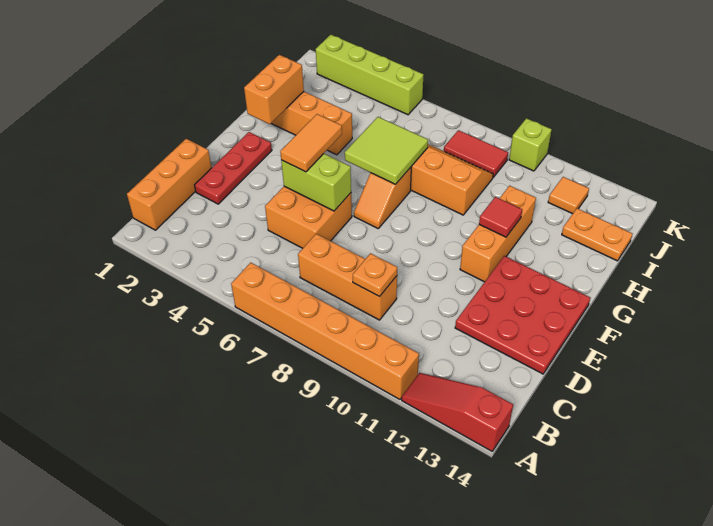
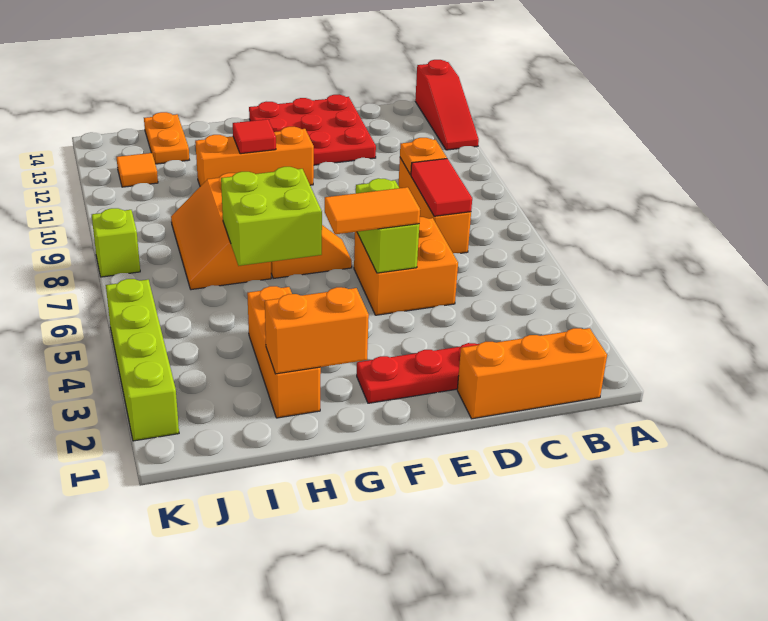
orange brick A6:A11 level 1 -> none
lime tile G6:H7 level 2 -> lime brick G6:H7 level 2
red tile J8:J9 level 1 -> red tile C7:C8 level 2
lime brick K10 level 1 -> lime brick K8 level 1

